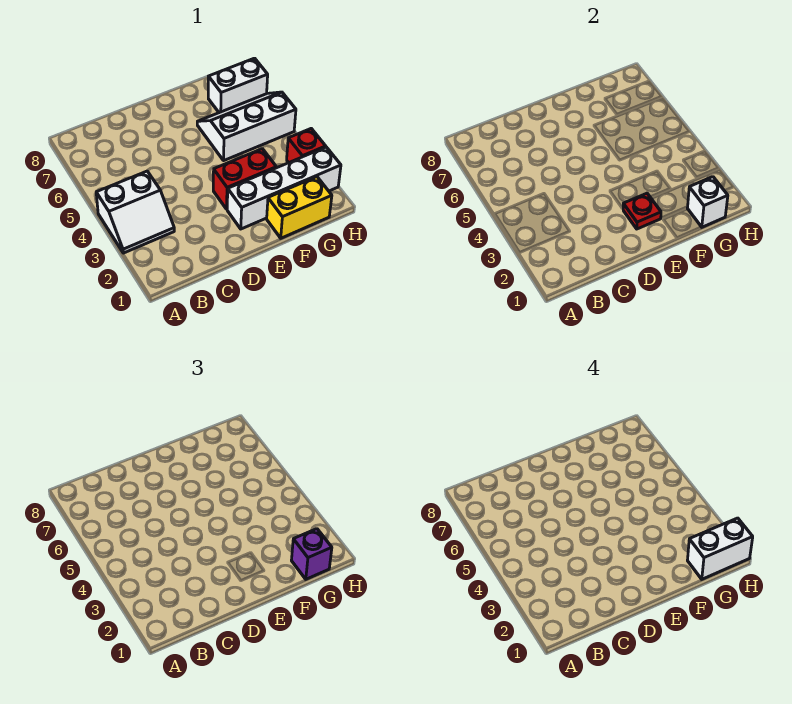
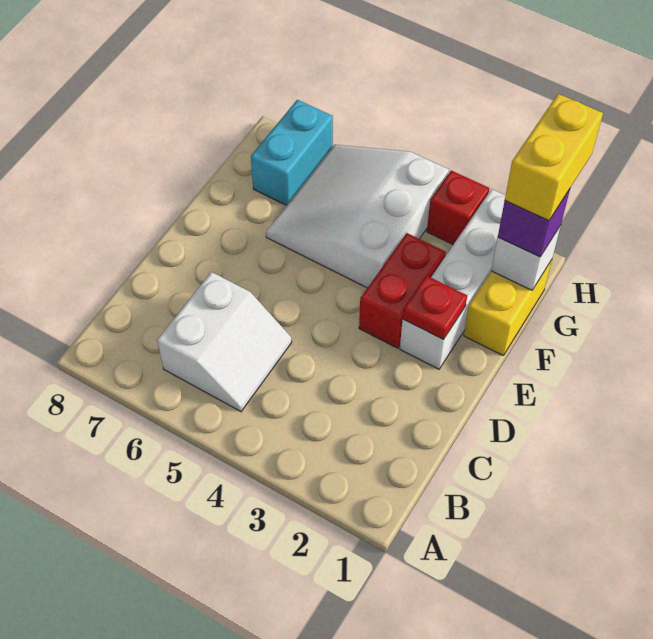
white slope A3:B4 level 1 top 4 -> white slope B5:C6 level 1 top 6
white slope F5:H6 level 1 top 5 -> white slope F4:H6 level 1 top 4
white brick G1:H1 level 4 -> yellow brick G1:H1 level 4
white brick G7:H7 level 1 -> cyan brick G7:H7 level 1

